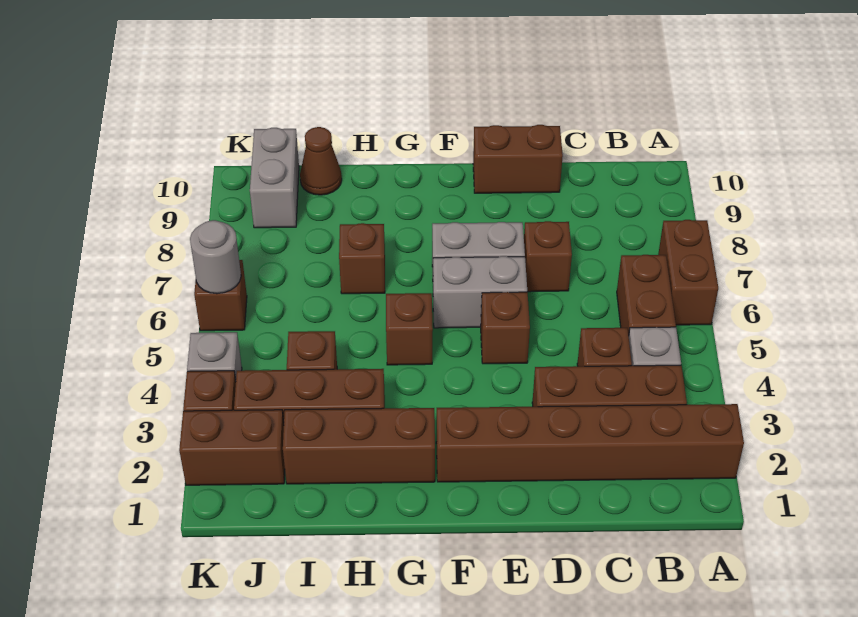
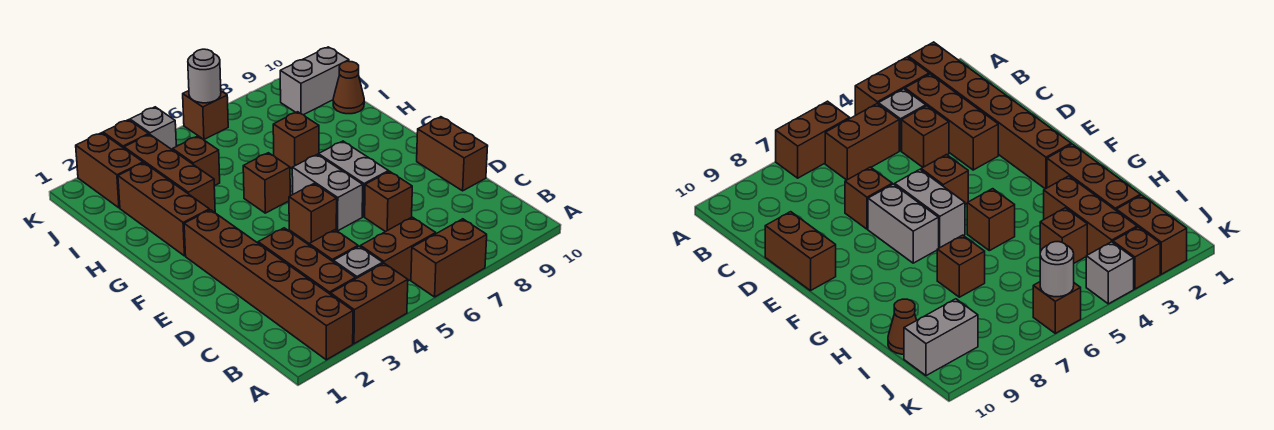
none -> brown brick A3:A4 level 1

